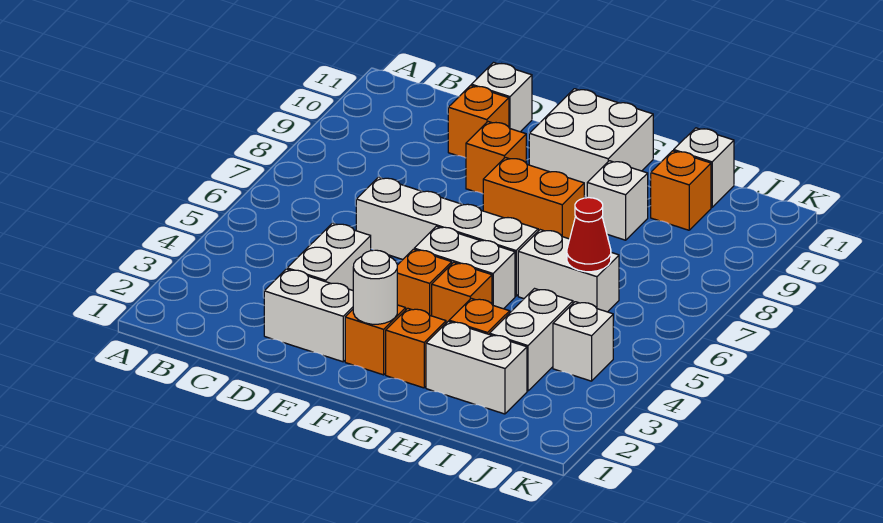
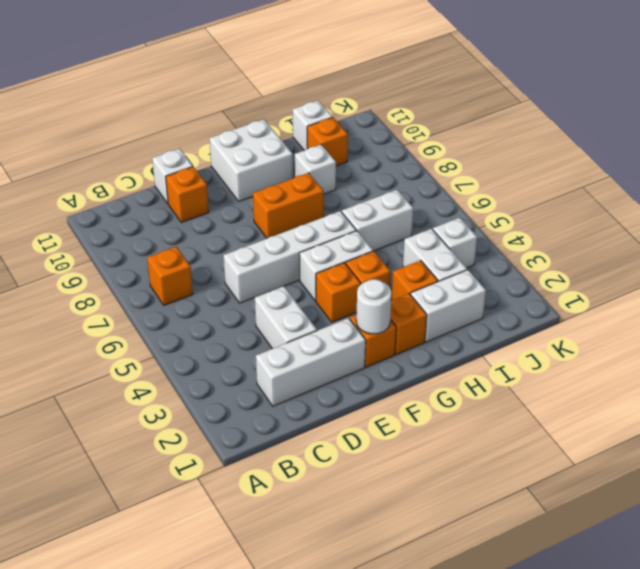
white brick D2:E2 level 1 -> white brick C2:E2 level 1
orange brick E9 level 1 -> orange brick B7 level 1
red cone I6 level 2 -> none

